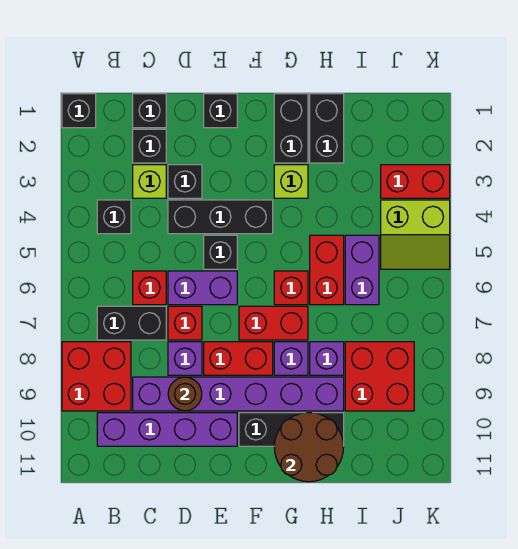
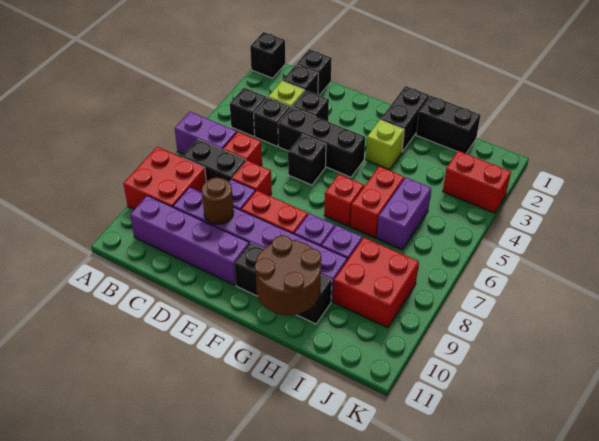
purple brick D6:E6 level 1 -> purple brick A6:B6 level 1
black brick E1 level 1 -> black brick C4 level 1
red brick F7:G7 level 1 -> none
black brick H1:H2 level 1 -> black brick H1:I1 level 1
lime slope J4:K5 level 1 top 4 -> none

